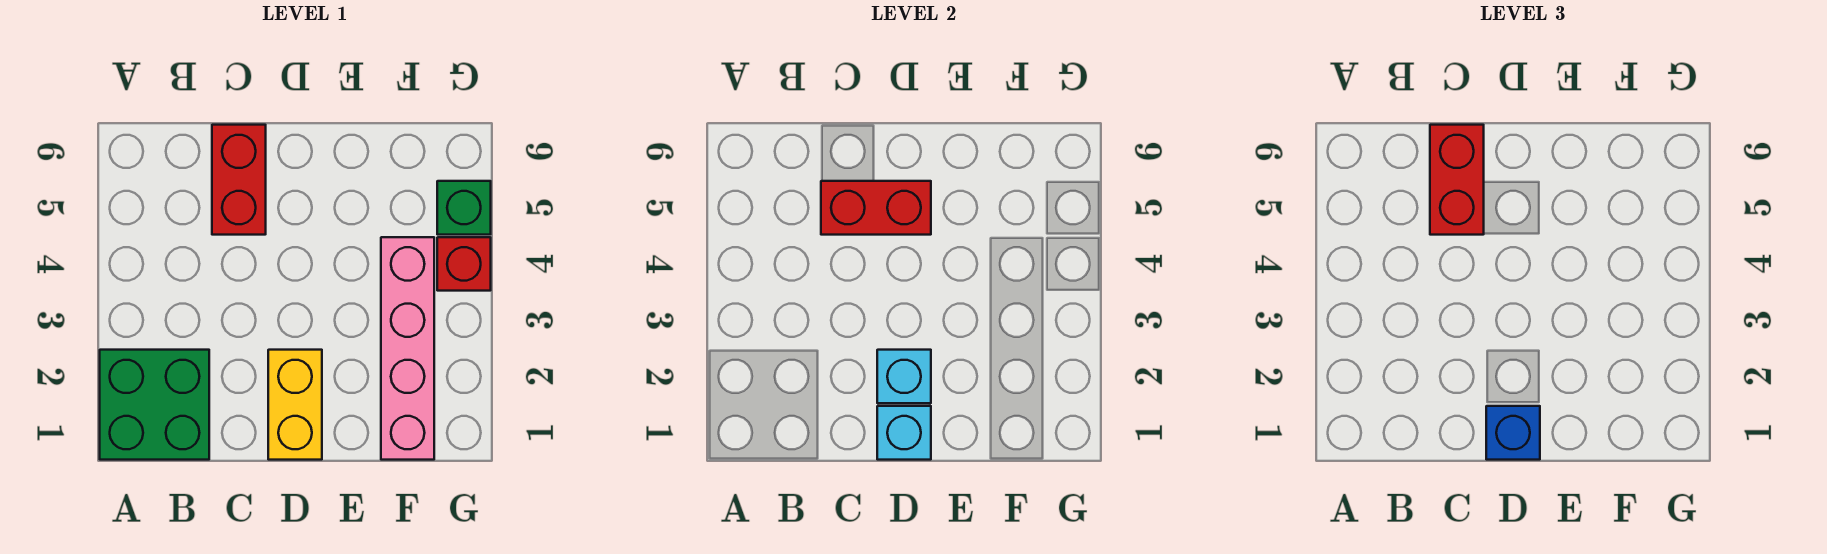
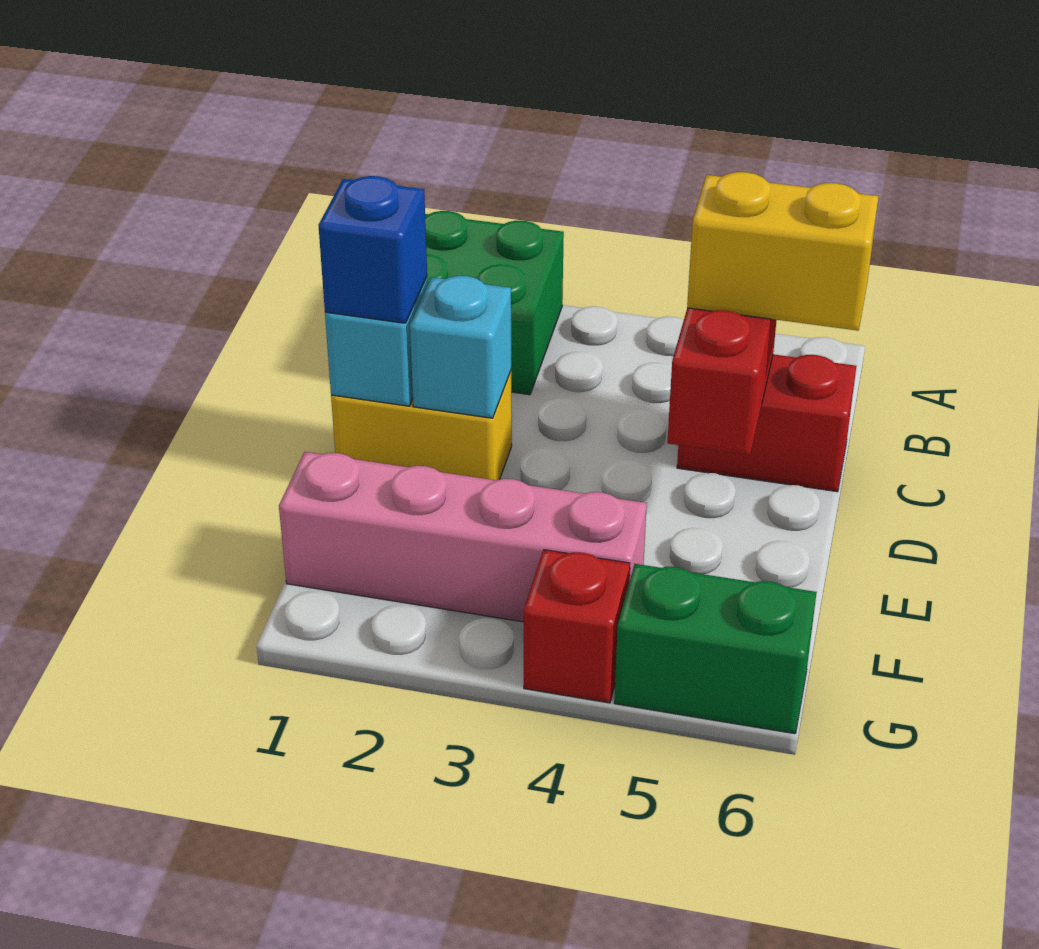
red brick C5:C6 level 3 -> yellow brick C5:C6 level 3
green brick G5 level 1 -> green brick G5:G6 level 1

